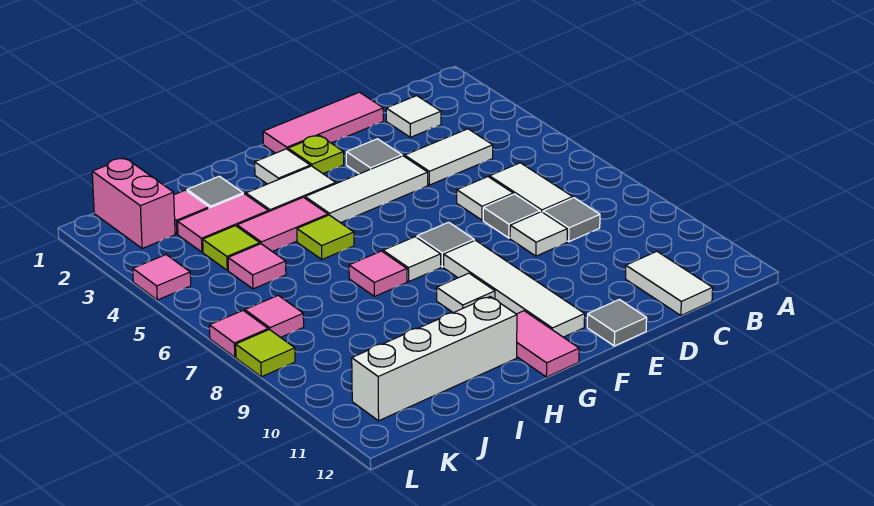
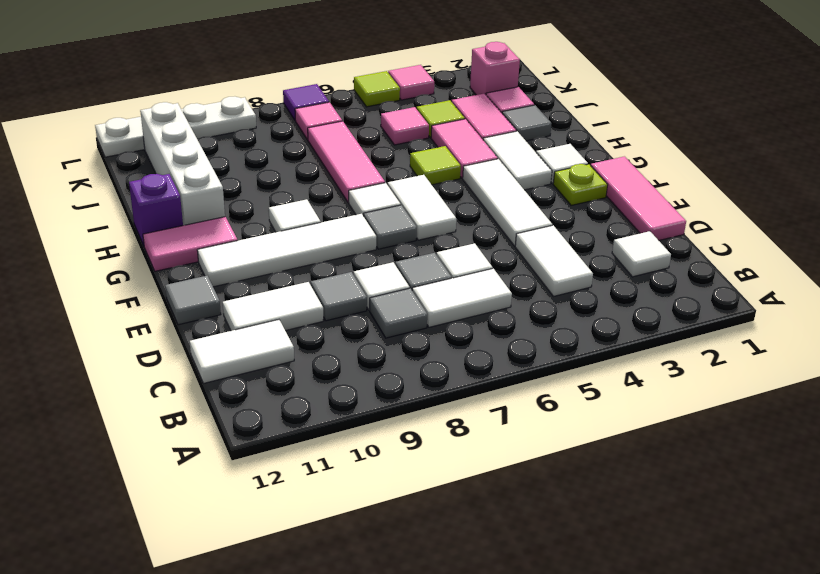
none -> white tile D10:D11 level 1
grey tile E3 level 1 -> grey tile D9 level 1
none -> white tile F6:G6 level 1
pink tile H7 level 1 -> pink tile H7:J7 level 1
none -> purple brick H12 level 1
pink brick K1:K2 level 1 -> pink brick K2 level 1
pink tile L7 level 1 -> purple tile L7 level 1
lime tile L8 level 1 -> lime tile L5 level 1
none -> white plate L9:L12 level 1

